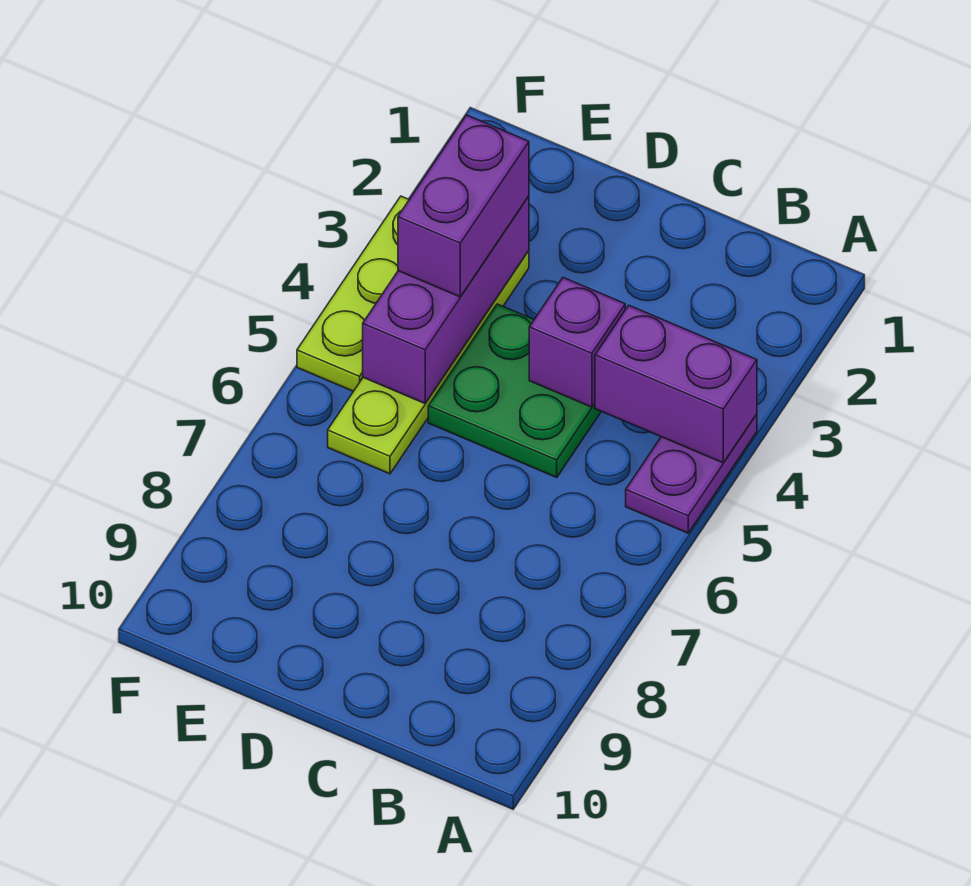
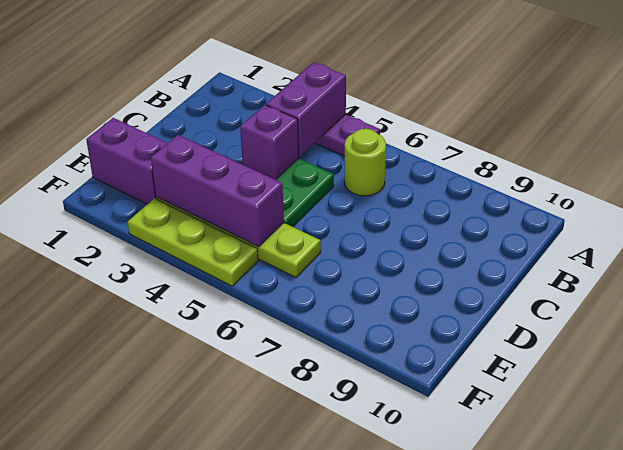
none -> lime round brick B6 level 1
purple brick E3:E4 level 3 -> purple brick E1:E2 level 1

